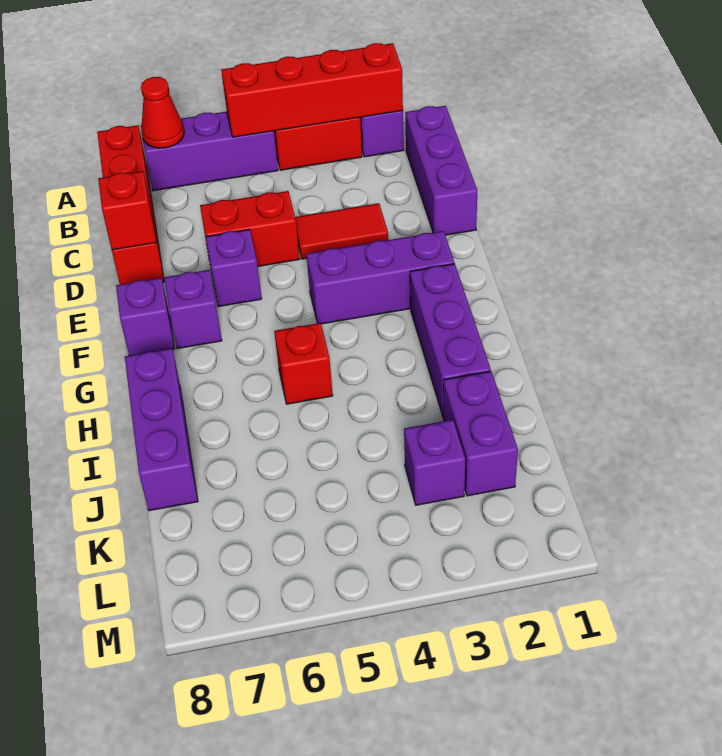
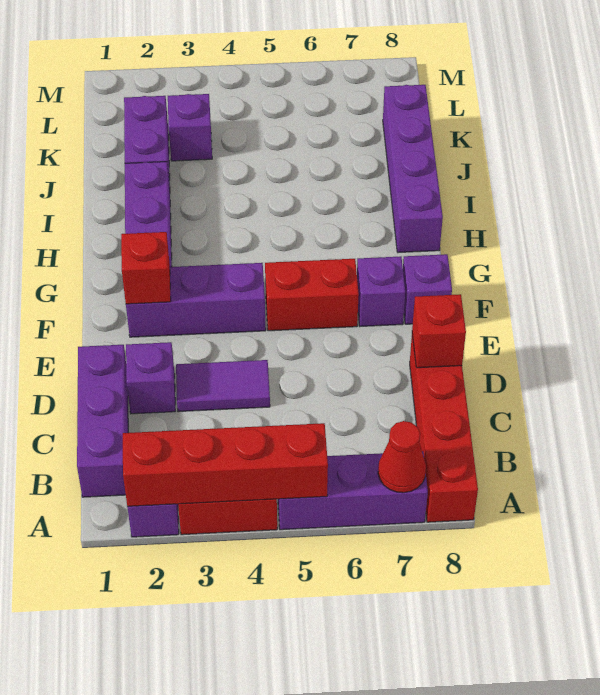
red tile D3:D4 level 1 -> purple tile D3:D4 level 1
red brick D5:D6 level 1 -> red brick F5:F6 level 1
purple brick E6 level 1 -> purple brick D2 level 1
red brick H5 level 1 -> red brick F2 level 2
purple brick H8:J8 level 1 -> purple brick H8:K8 level 1

